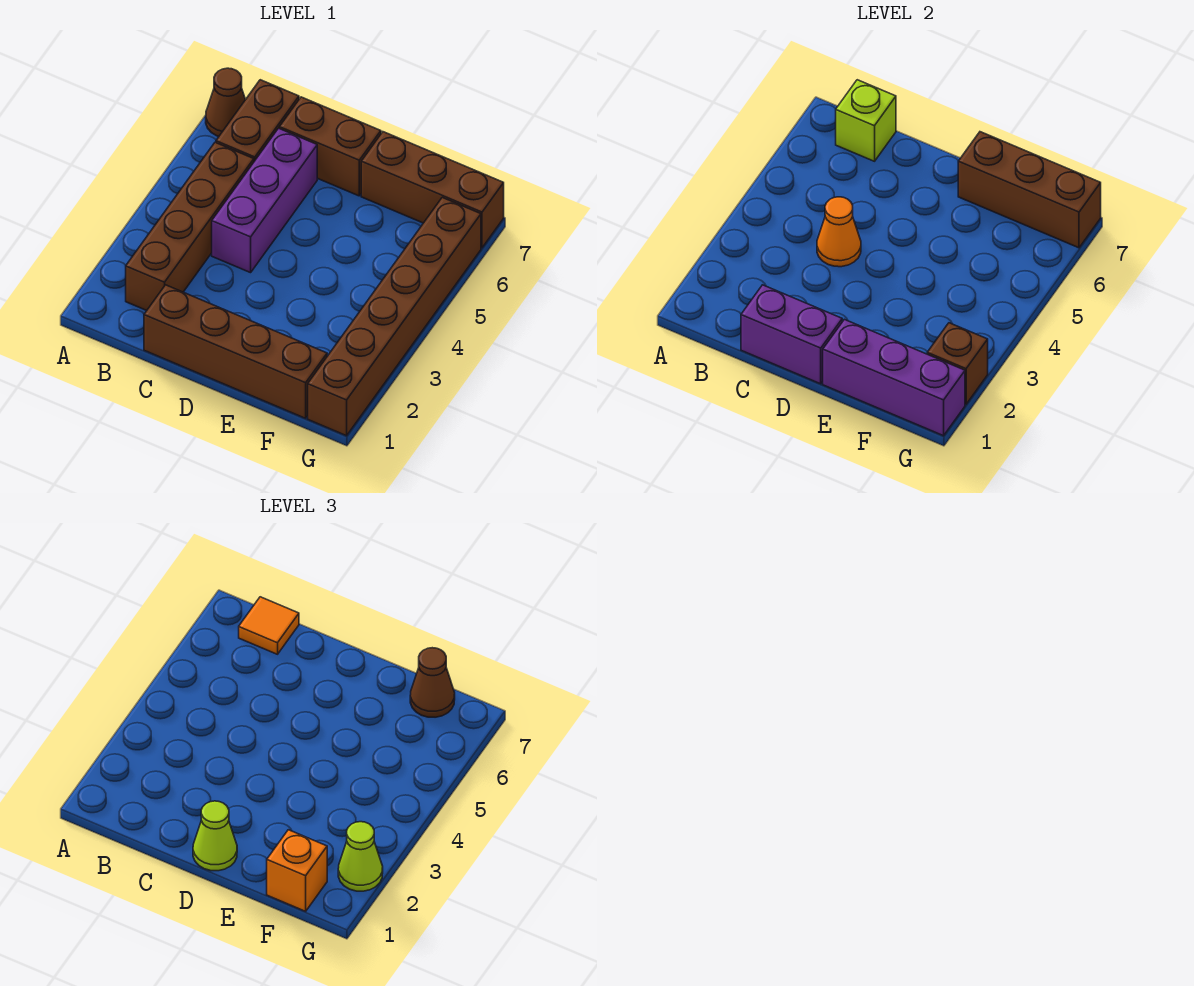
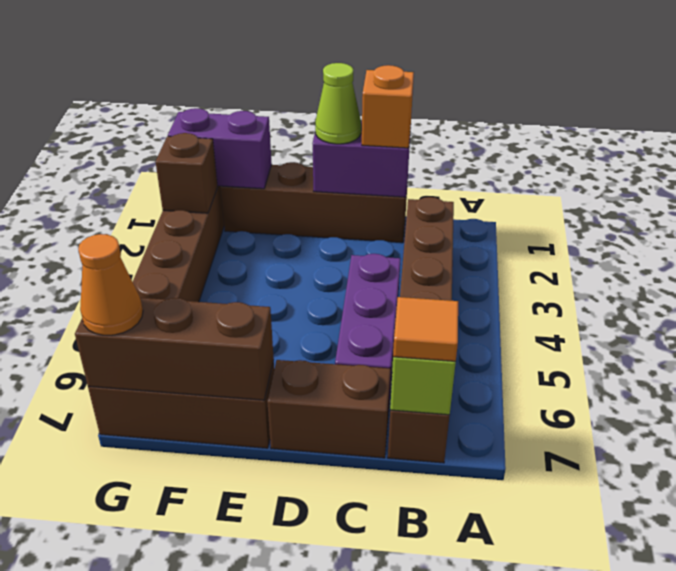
brown cone A7 level 1 -> none
orange cone C4 level 2 -> orange cone G7 level 3
purple brick E1:G1 level 2 -> purple brick F1:G1 level 2
orange brick F1 level 3 -> orange brick C1 level 3
brown cone F7 level 3 -> none
lime cone G2 level 3 -> none

